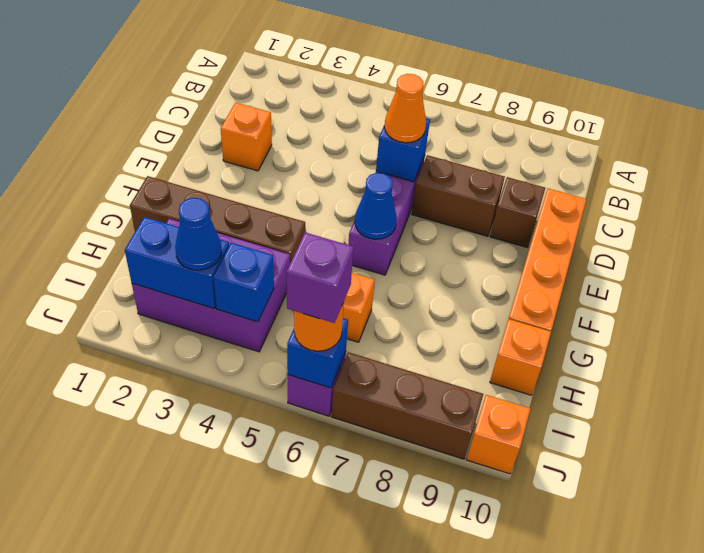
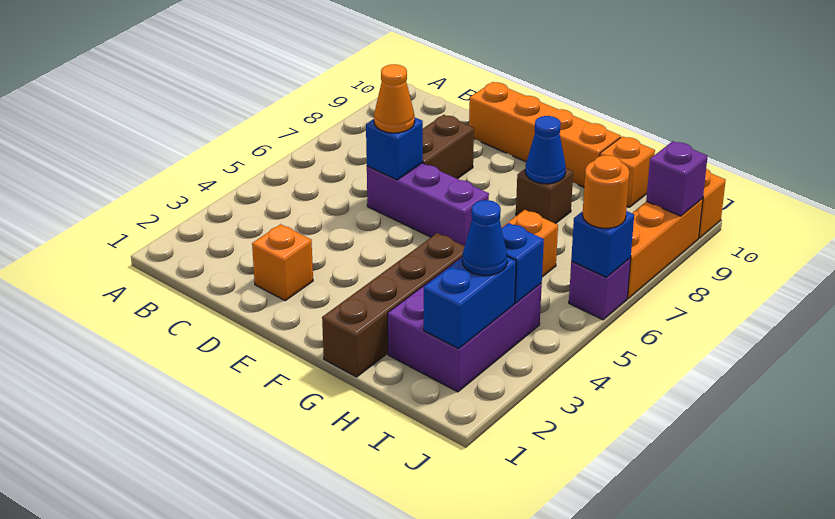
brown brick D9 level 1 -> brown brick G8 level 1
blue cone F6 level 2 -> blue cone G8 level 2
purple brick J6 level 4 -> purple brick J9 level 2
brown brick J7:J9 level 1 -> orange brick J7:J9 level 1

